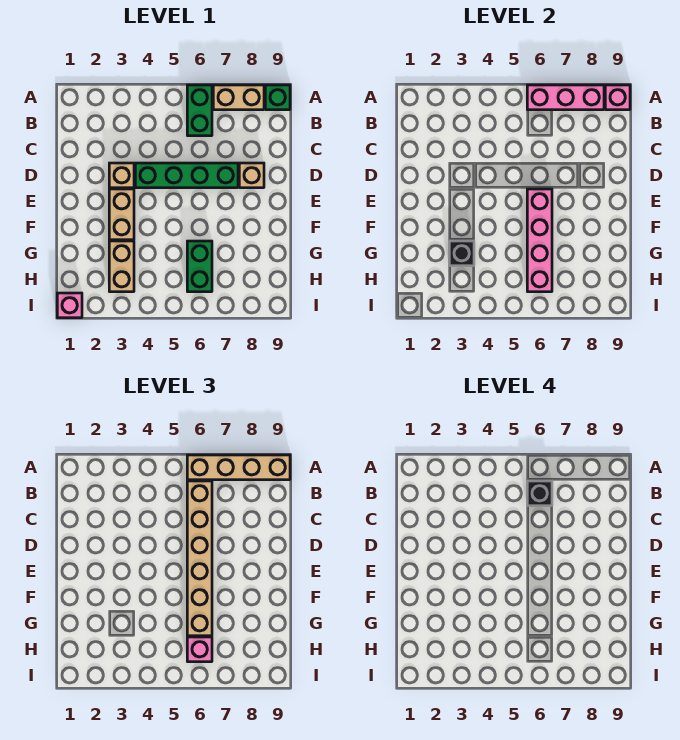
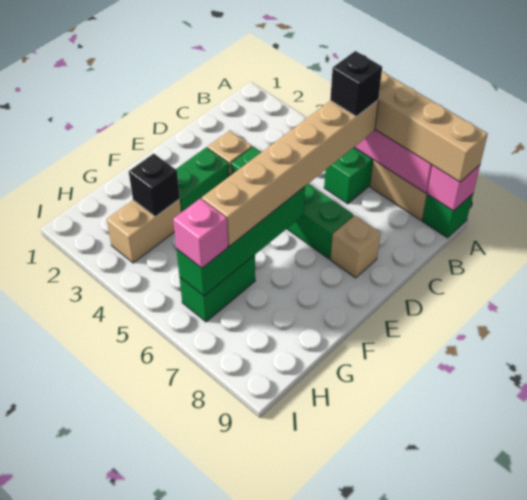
tan brick E3:F3 level 1 -> green brick E3:F3 level 1
pink brick E6:H6 level 2 -> green brick E6:H6 level 2
pink brick I1 level 1 -> none

